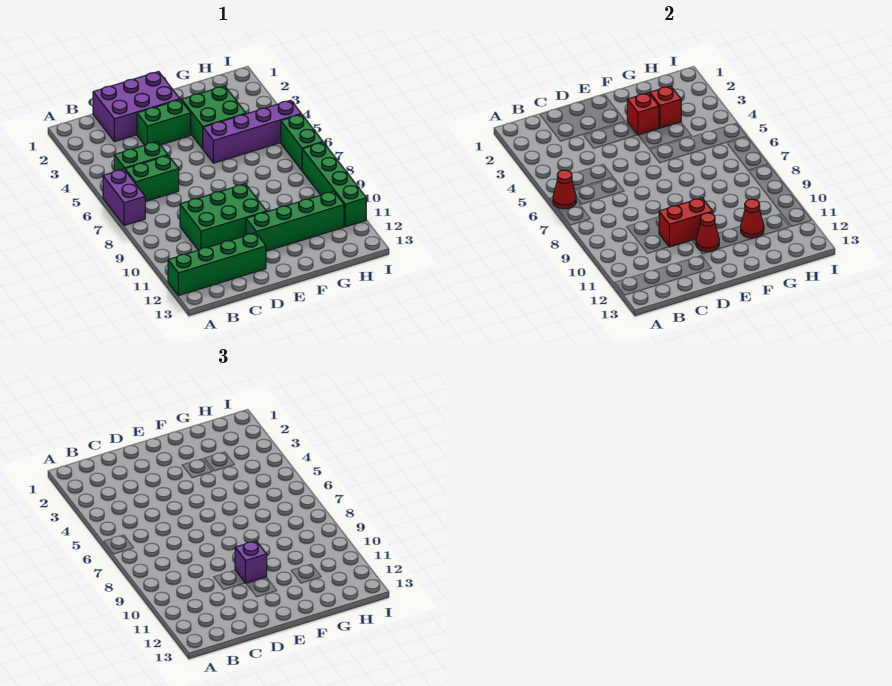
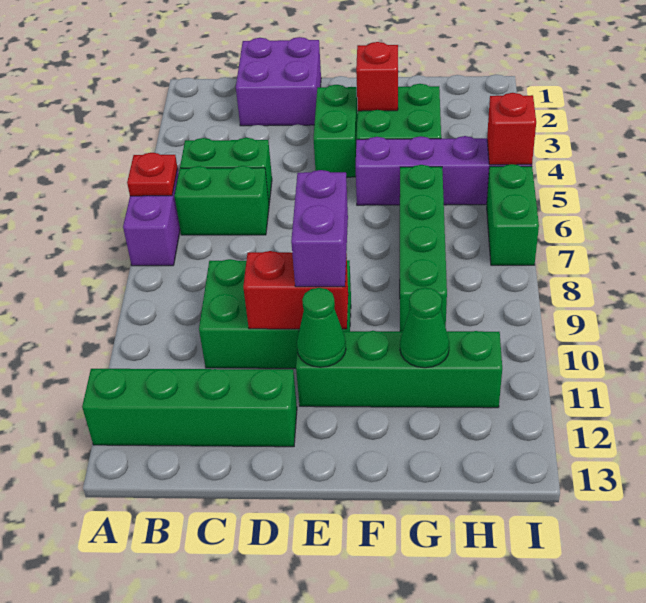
red cone A6 level 2 -> red plate A6 level 2
purple brick C1:E2 level 1 -> purple brick C1:D2 level 1
green brick D3:E3 level 1 -> green brick E3:E4 level 1
purple brick E10 level 3 -> purple brick E9:E10 level 3
red cone E11 level 2 -> green cone E11 level 2
red brick G3 level 2 -> red brick I5 level 2
red cone G11 level 2 -> green cone G11 level 2
green brick I8:I11 level 1 -> green brick G6:G9 level 1

